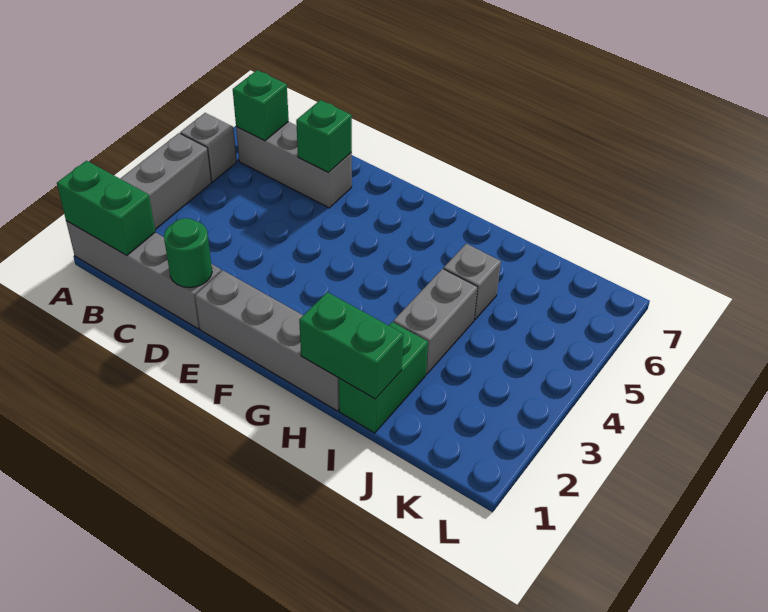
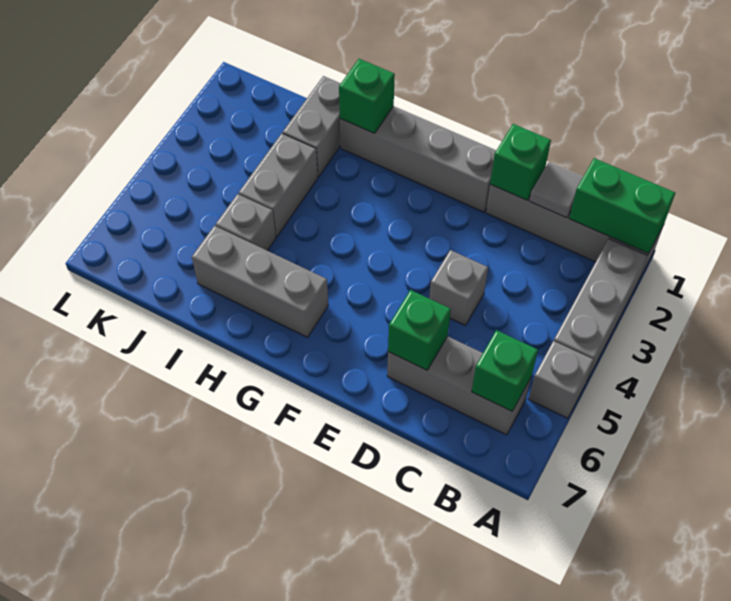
none -> grey tile C1 level 2
green round brick D1 level 2 -> green brick D1 level 2
none -> grey brick D4 level 1
none -> grey brick G6:I6 level 1
green brick H1:I1 level 2 -> green brick H1 level 2
green brick I1:I2 level 1 -> grey brick I1:I2 level 1

